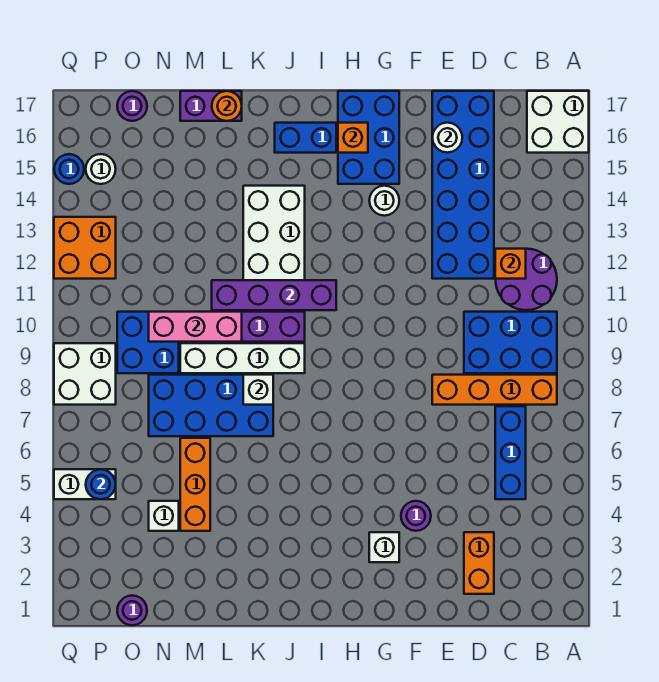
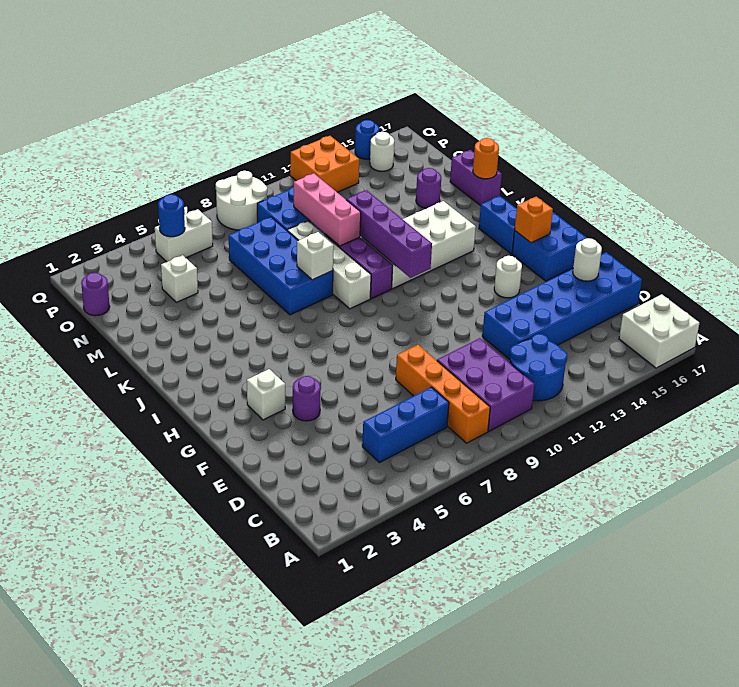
blue brick B9:D10 level 1 -> purple brick B9:D10 level 1
purple round brick B11:C12 level 1 -> blue round brick B11:C12 level 1
orange brick C12 level 2 -> none
orange brick D2:D3 level 1 -> none
blue brick G15:H17 level 1 -> blue brick G16:H17 level 1
orange brick M4:M6 level 1 -> none
purple round brick O17 level 1 -> purple round brick M15 level 1
white brick P5:Q5 level 1 -> white brick P5:P6 level 1
white brick P8:Q9 level 1 -> white round brick P8:Q9 level 1

